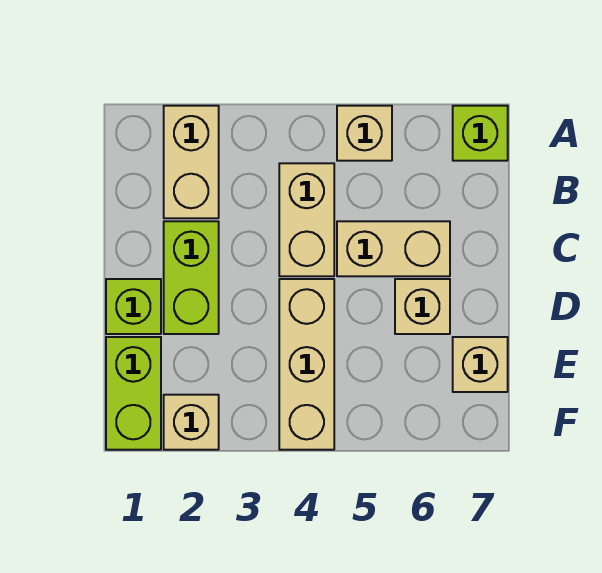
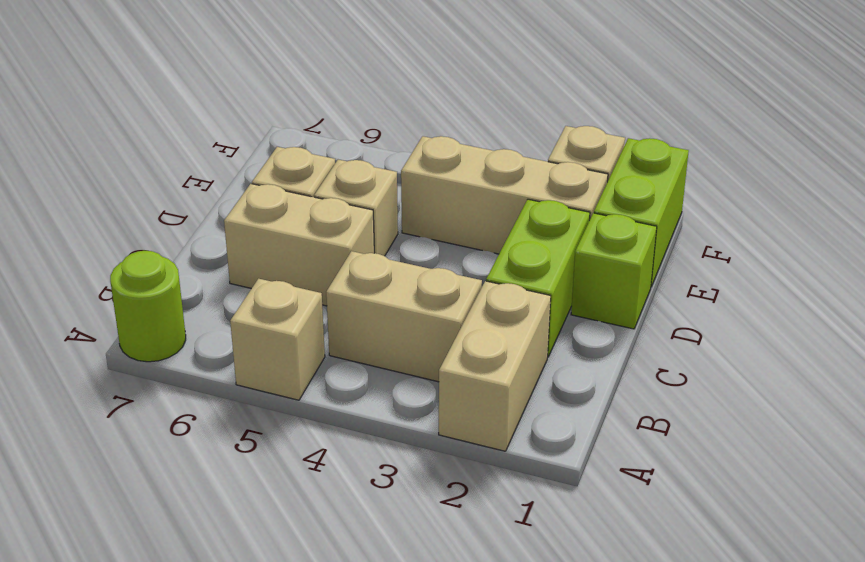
lime brick A7 level 1 -> lime round brick A7 level 1
tan brick B4:C4 level 1 -> tan brick B3:B4 level 1
tan brick D4:F4 level 1 -> tan brick E2:E4 level 1
tan brick E7 level 1 -> tan brick D5 level 1

